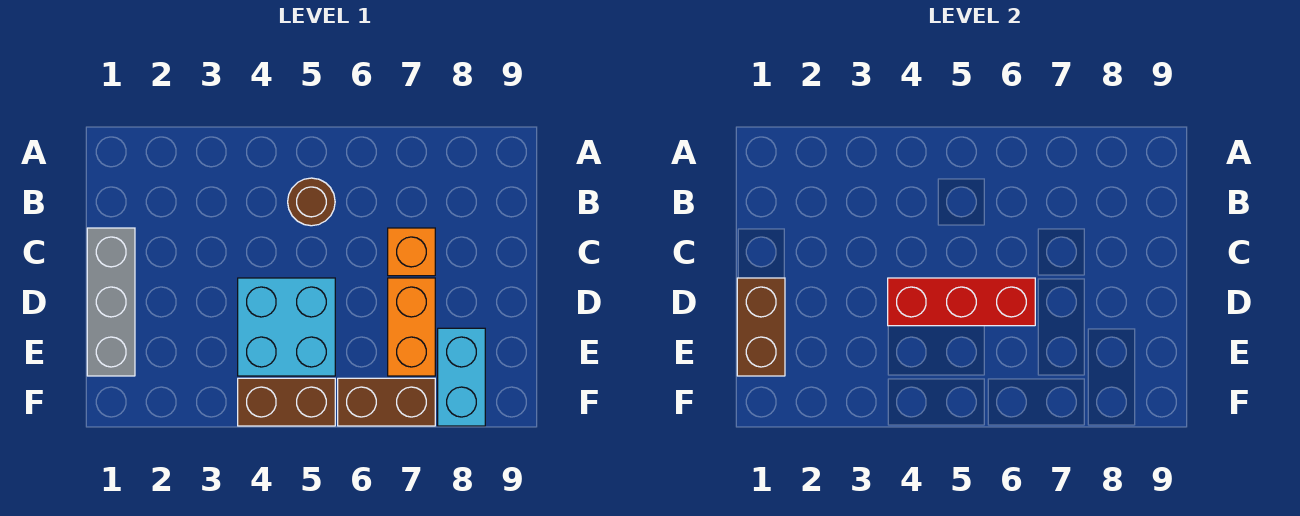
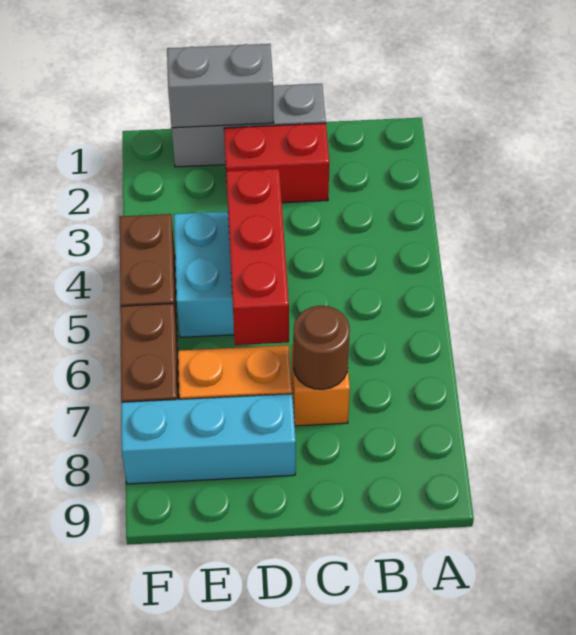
brown round brick B5 level 1 -> brown round brick C7 level 2
none -> red brick C2:D2 level 1
brown brick D1:E1 level 2 -> grey brick D1:E1 level 2
cyan brick E8:F8 level 1 -> cyan brick D8:F8 level 1

